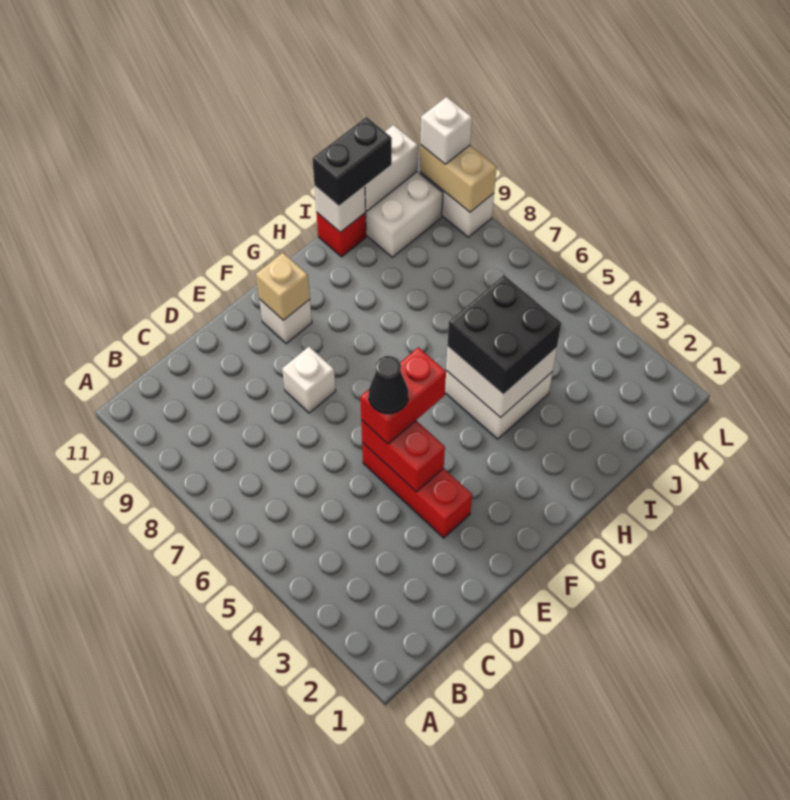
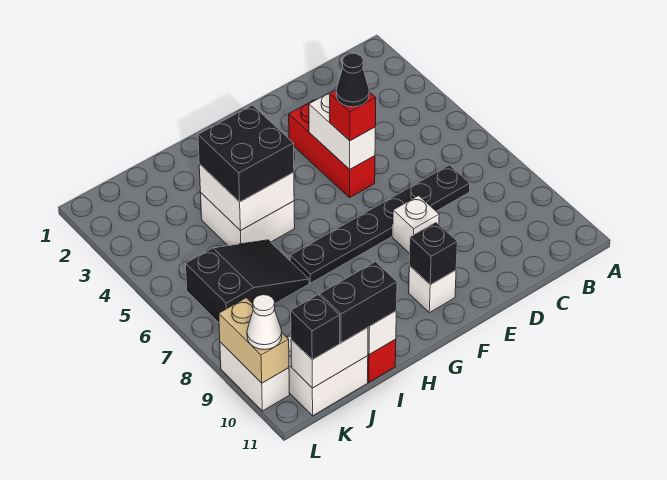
none -> black plate C7:H7 level 1
red brick E4:E5 level 2 -> white brick E4:E5 level 2
red brick E5:F5 level 3 -> red brick E5 level 3
tan brick F10 level 2 -> black brick F10 level 2
none -> black slope I6:K7 level 1 top K
none -> black brick K11 level 3
white brick L10 level 3 -> white cone L10 level 3

